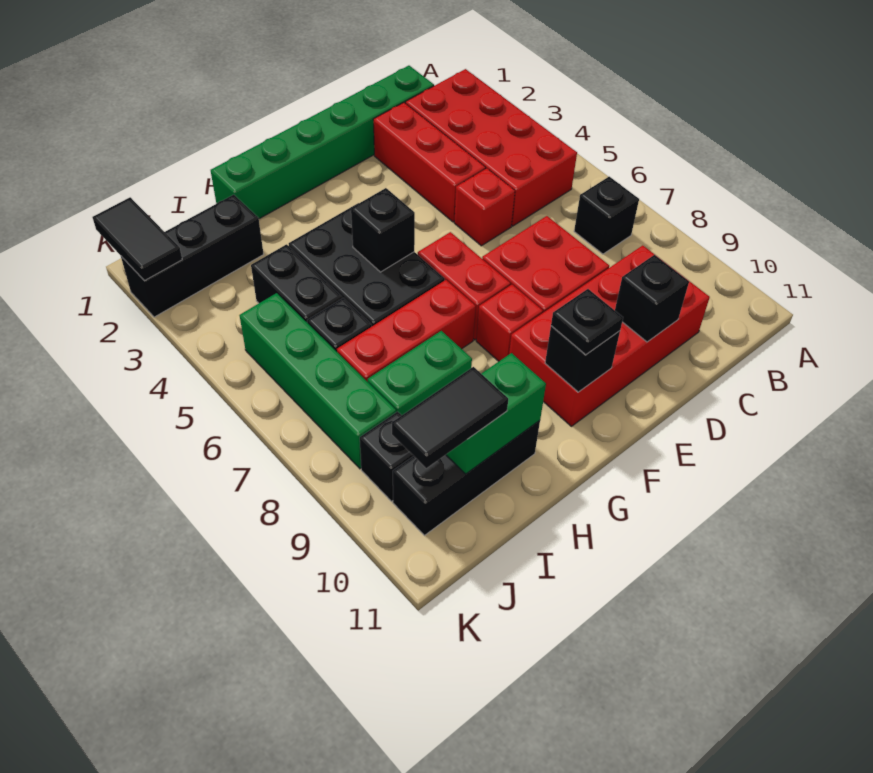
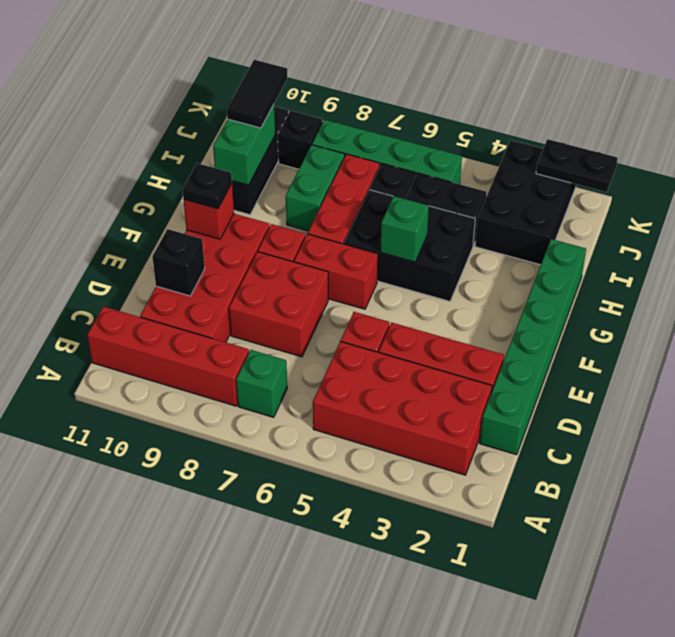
black brick B7 level 1 -> green brick B7 level 1
none -> red brick B8:B11 level 1
black brick F10 level 2 -> red brick F10 level 2
black brick G5 level 2 -> green brick G5 level 2
black brick I2:K2 level 1 -> black brick I2:K3 level 1
black tile K1:K2 level 2 -> black plate K1:K2 level 2

